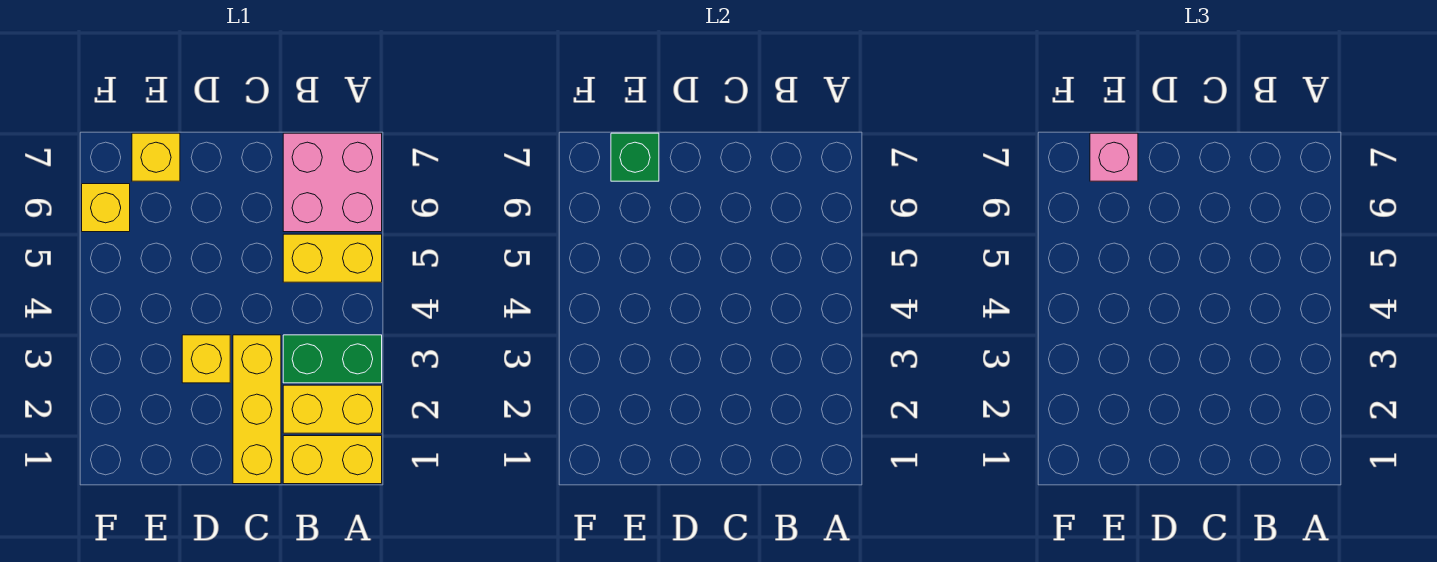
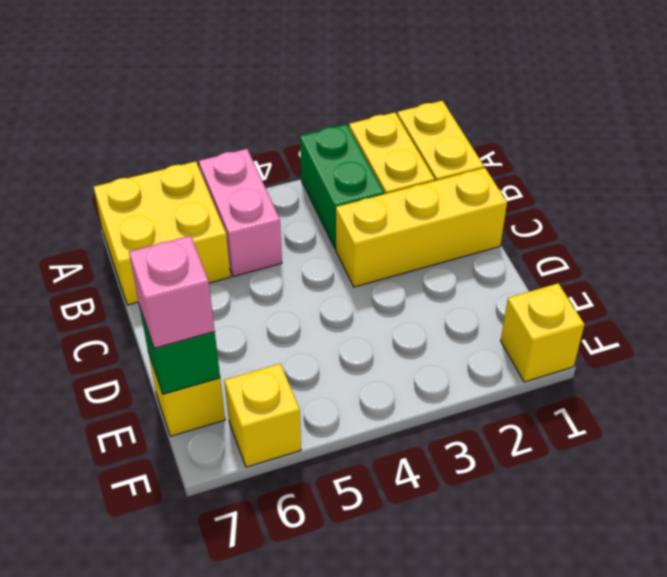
yellow brick A5:B5 level 1 -> pink brick A5:B5 level 1
pink brick A6:B7 level 1 -> yellow brick A6:B7 level 1
yellow brick D3 level 1 -> yellow brick F1 level 1

